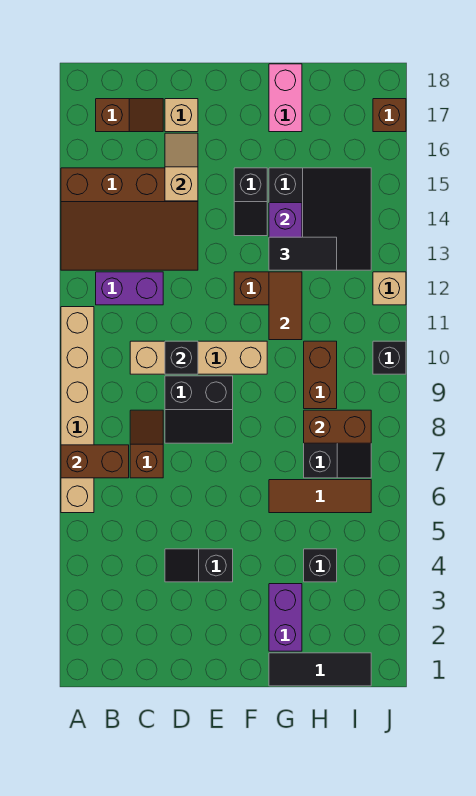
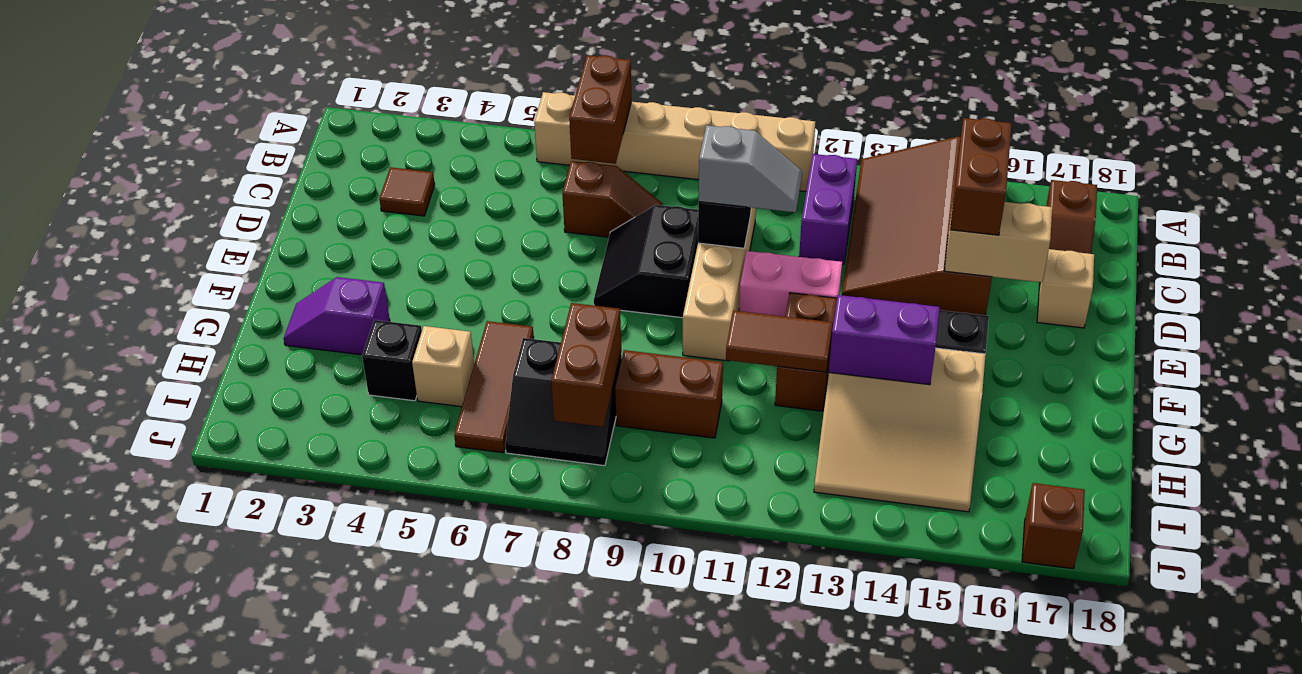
none -> brown tile C3 level 1
none -> brown brick C15:D15 level 3
black slope D4:E4 level 1 top E -> none
none -> grey slope D10:D11 level 3 top 10
tan slope D15:D16 level 2 top 15 -> tan brick D15:D16 level 2
black tile G1:I1 level 1 -> none
purple brick G2:G3 level 1 -> purple slope G2:G3 level 1 top 3
black slope G13:I15 level 1 top G -> tan slope G13:I15 level 1 top G
black tile G13:H13 level 3 -> none
pink brick G17:G18 level 1 -> pink brick E11:E12 level 1
black brick J10 level 1 -> none
tan brick J12 level 1 -> tan brick H5 level 1

